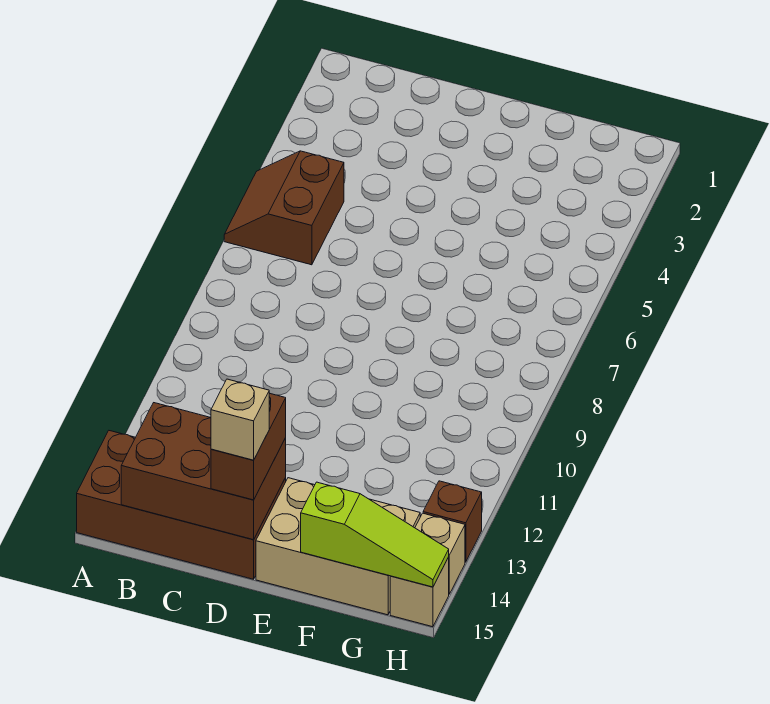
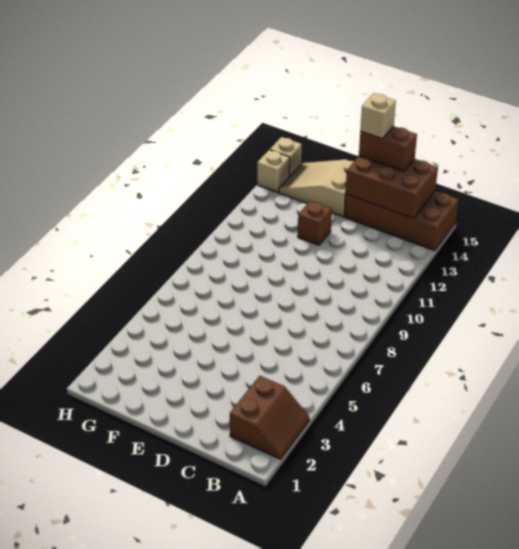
brown slope A5:B6 level 1 top B -> brown slope A2:B3 level 1 top B
brown brick D14:D15 level 3 -> brown brick C15:D15 level 3
tan brick E14:G15 level 1 -> tan slope E14:G15 level 1 top E
lime slope F15:H15 level 2 top F -> none
brown brick H13 level 1 -> brown brick E12 level 1

